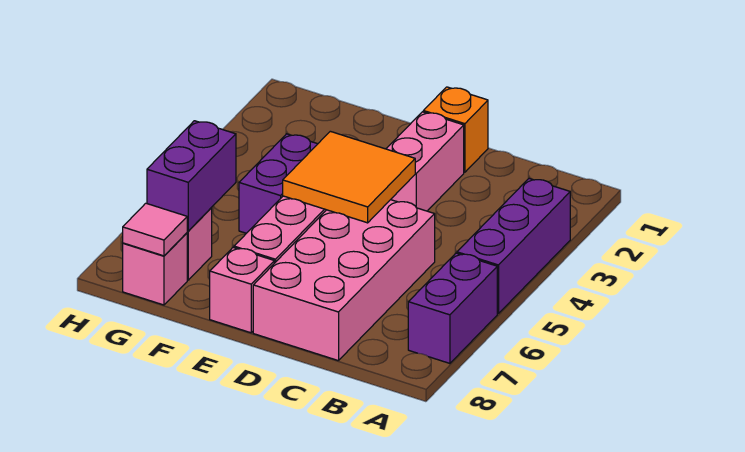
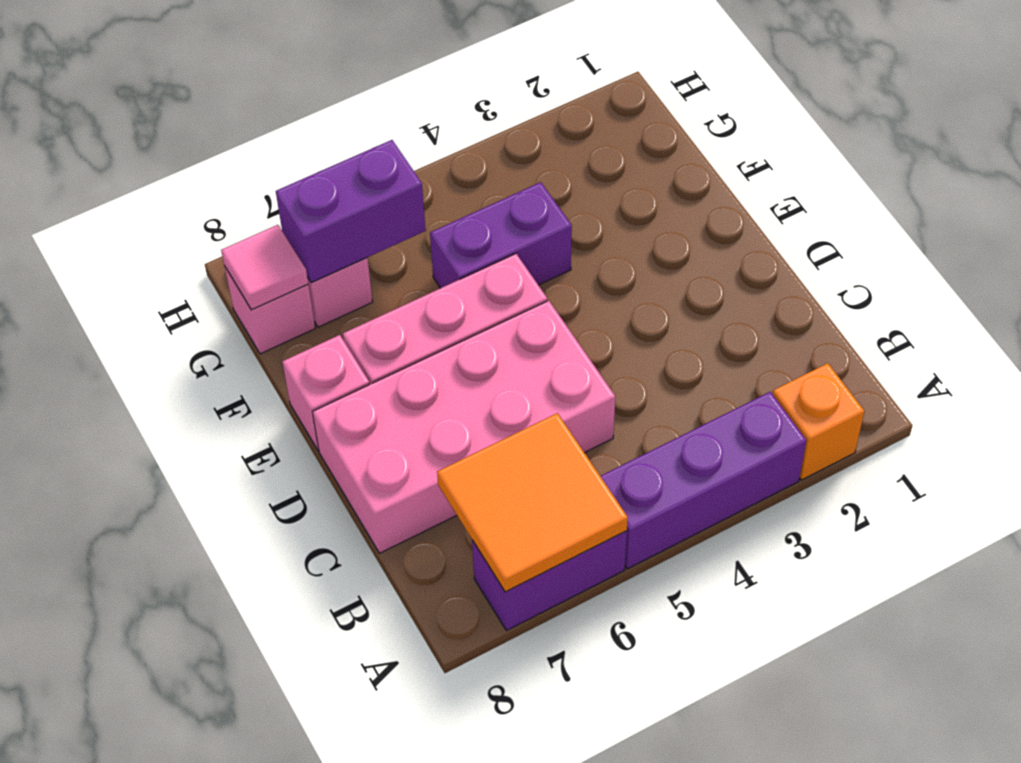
orange brick D1 level 1 -> orange brick A2 level 1
pink brick D2:D3 level 1 -> none
orange tile D4:E5 level 2 -> orange tile A6:B7 level 2

